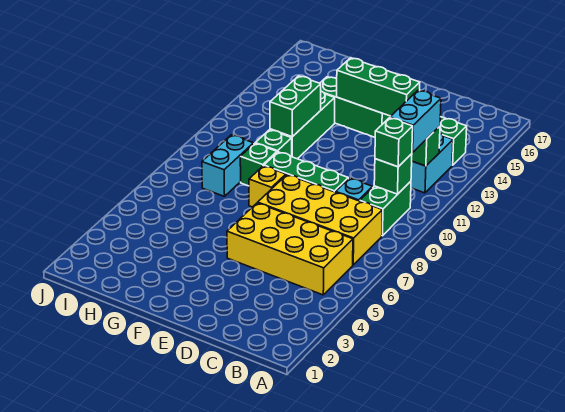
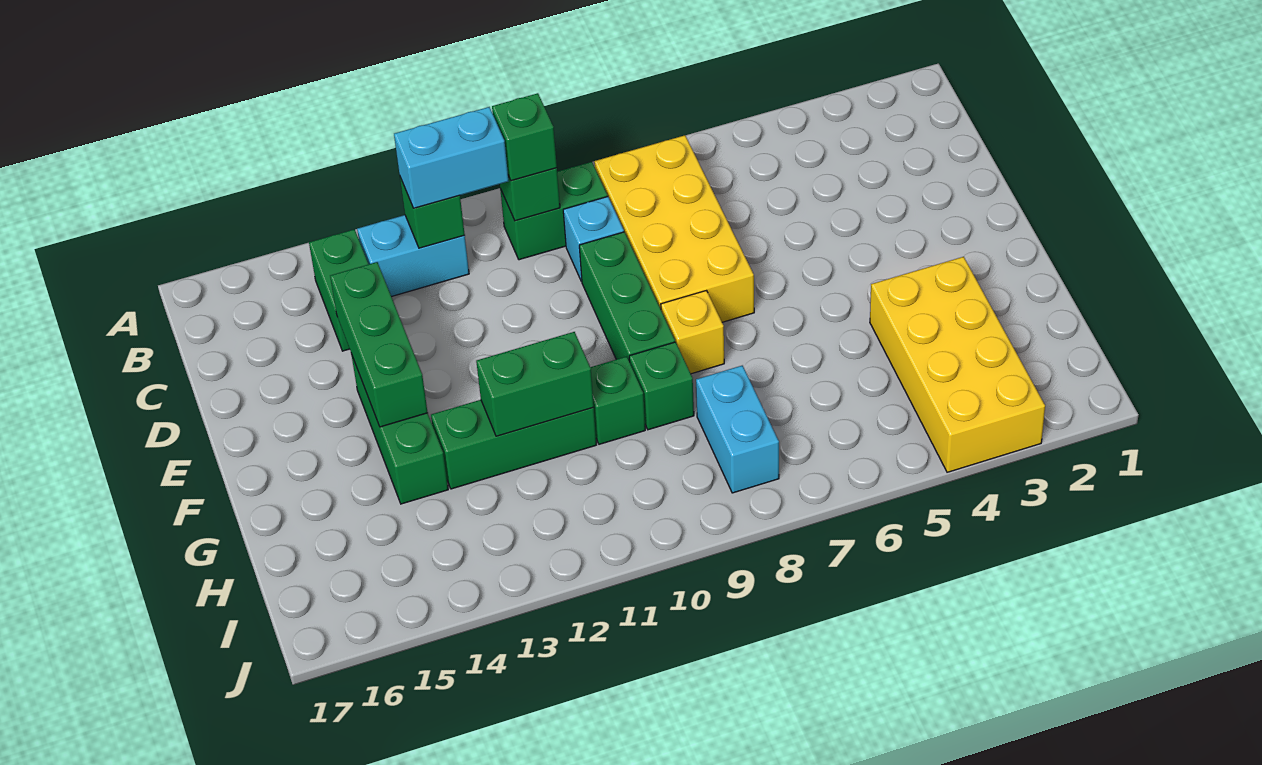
yellow brick B5:E6 level 1 -> yellow brick G3:J4 level 1
cyan brick H8:H9 level 1 -> cyan brick H8:I8 level 1

